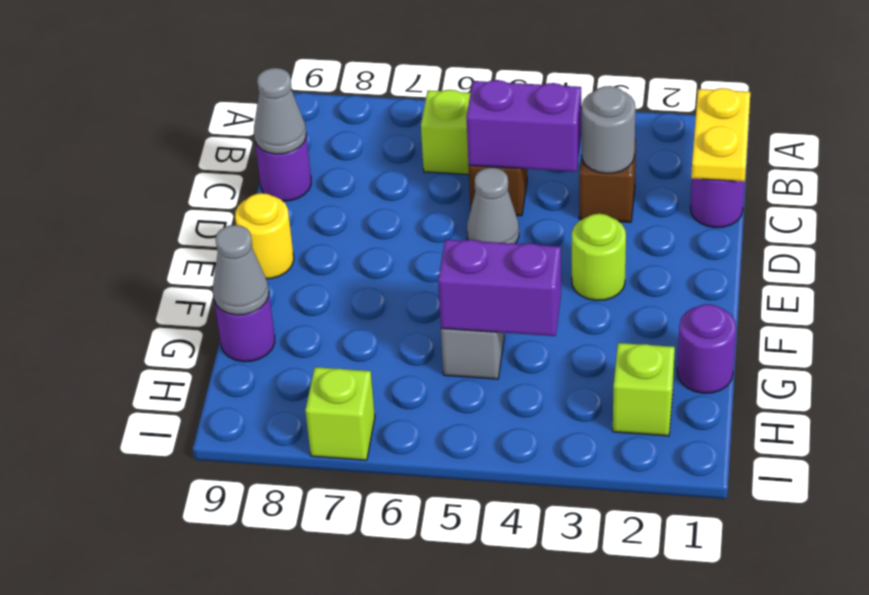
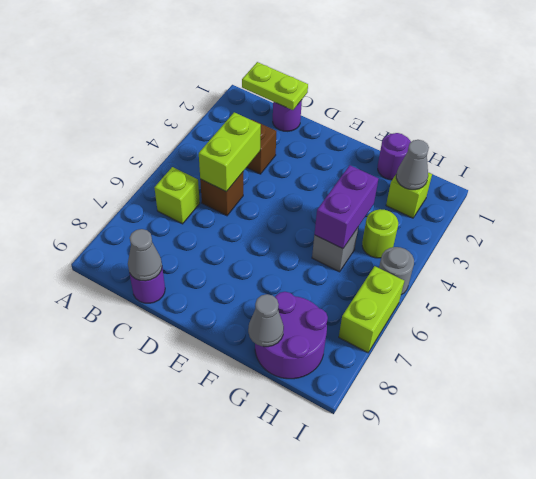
yellow plate B1:C1 level 2 -> lime plate B1:C1 level 2
grey round brick C3 level 2 -> grey round brick I5 level 1
purple brick C4:C5 level 2 -> lime brick C4:C5 level 2
grey cone D5 level 1 -> grey cone H2 level 2
lime round brick E3 level 1 -> lime round brick H4 level 1
yellow round brick E9 level 1 -> none
purple round brick G9 level 1 -> purple round brick G8:H9 level 1
lime brick I7 level 1 -> lime brick I6:I7 level 1

